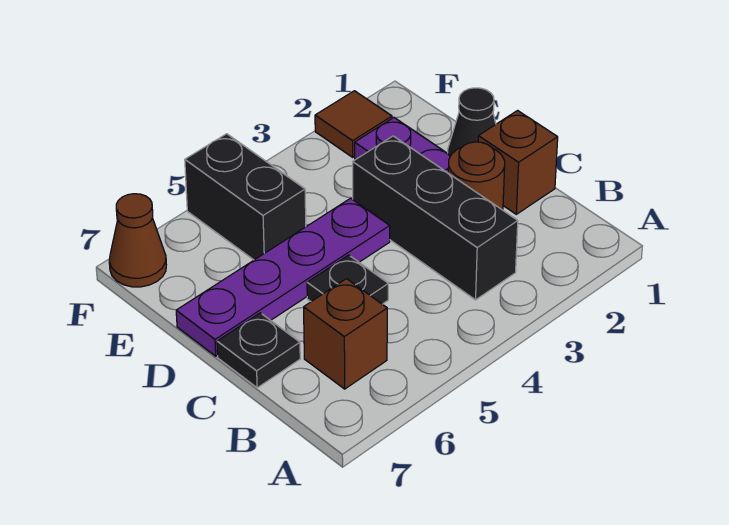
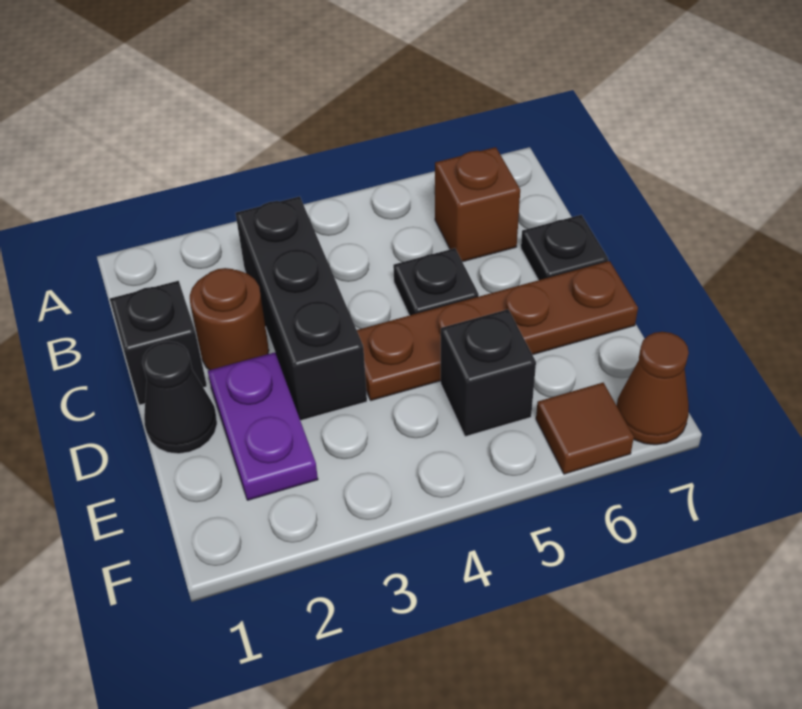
brown brick C1 level 1 -> black brick C1 level 1
purple plate D4:D7 level 1 -> brown plate D4:D7 level 1
black brick E5:F5 level 1 -> black brick E5 level 1
brown tile F2 level 1 -> brown tile F6 level 1

